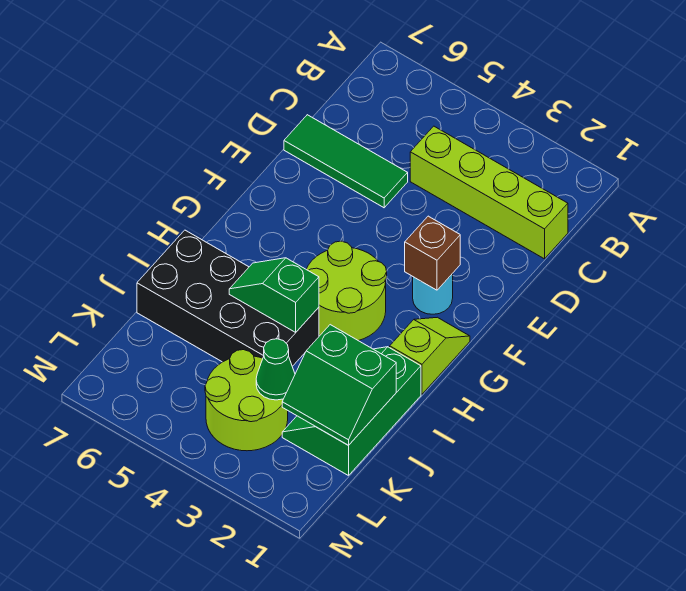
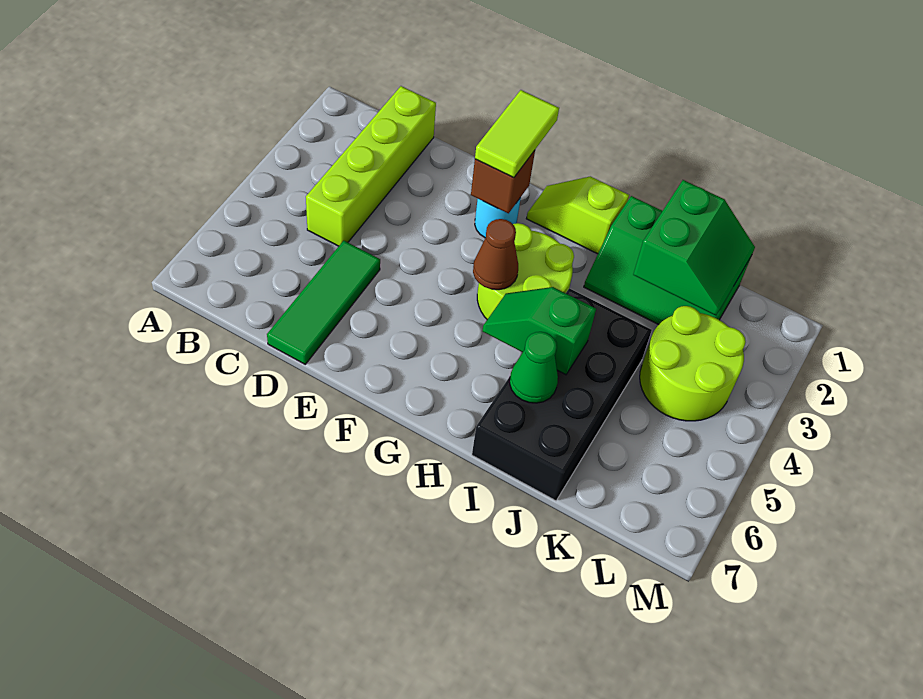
none -> lime tile F1:F2 level 3
none -> brown cone G4 level 2
green slope I4:I5 level 2 top 4 -> green slope H5:I5 level 2 top I
green cone K3 level 2 -> green cone I6 level 2

